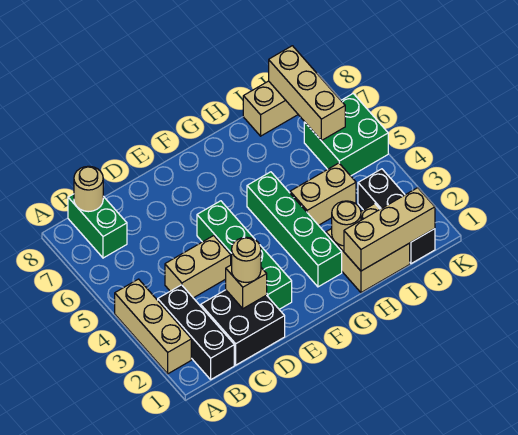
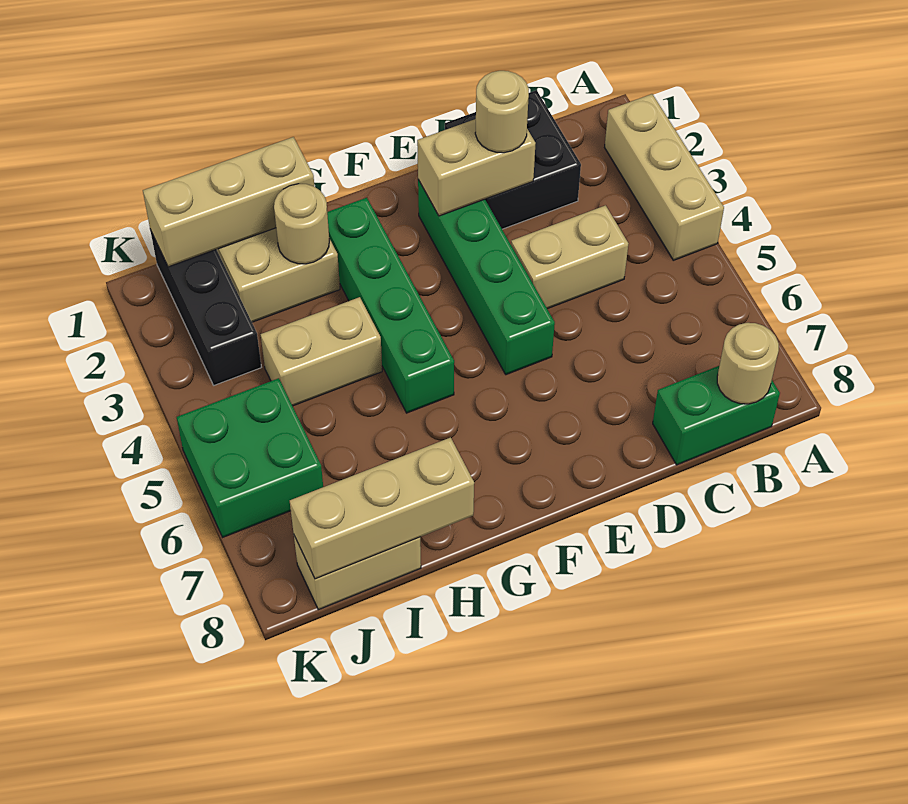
black brick B1:B3 level 1 -> none
green brick B7:B8 level 1 -> green brick B8:C8 level 1
tan brick D2 level 2 -> tan brick D2:E2 level 2
tan brick J6:J8 level 2 -> tan brick H8:J8 level 2

